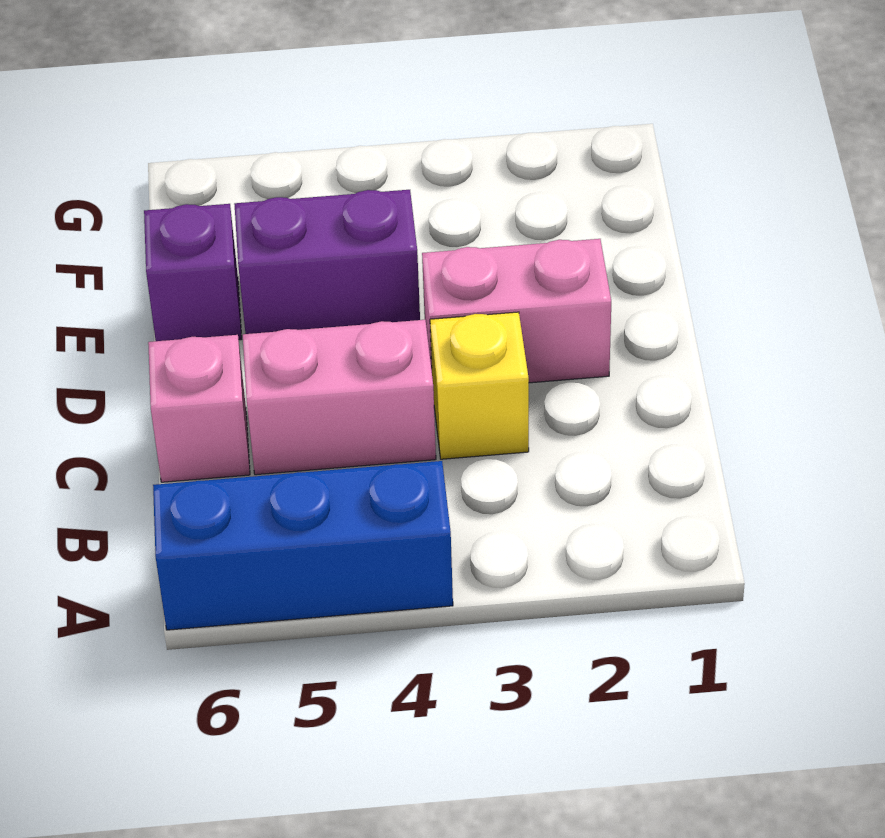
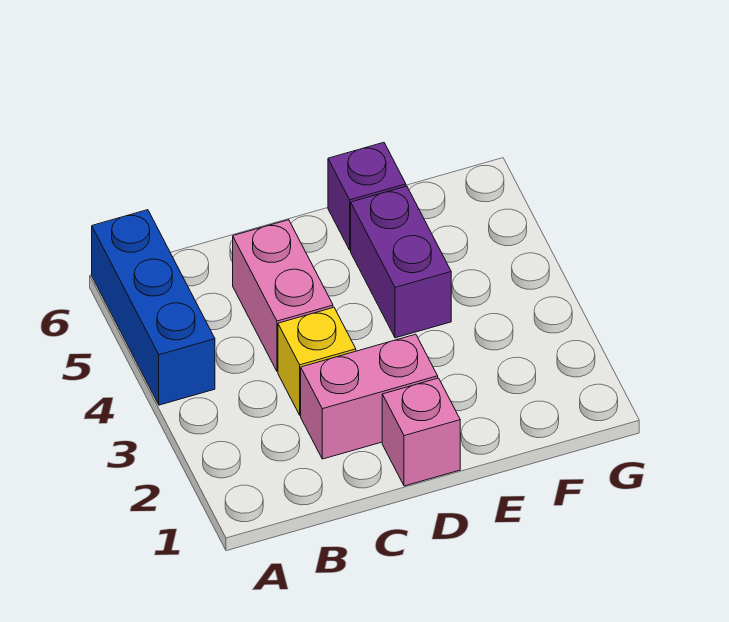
pink brick C6 level 1 -> pink brick D1 level 1
pink brick D2:D3 level 1 -> pink brick C2:D2 level 1

